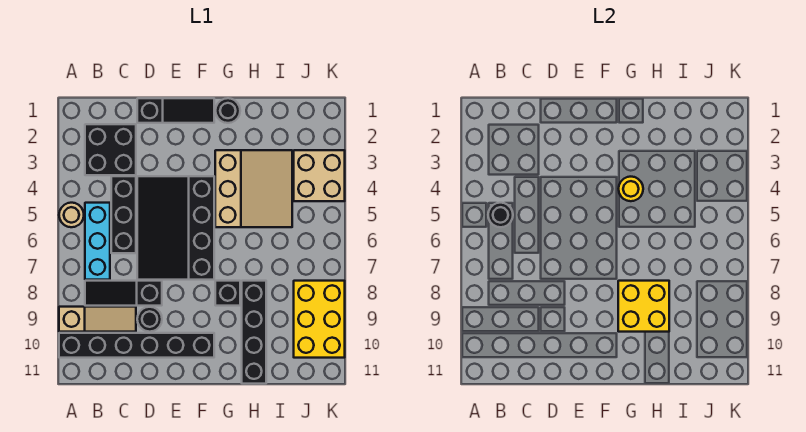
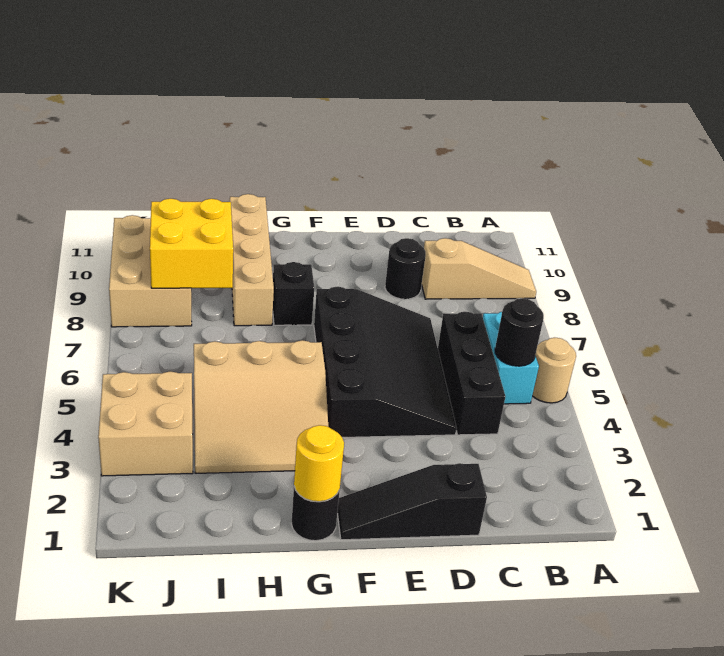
tan slope A9:C9 level 1 top A -> tan slope A9:C9 level 1 top C
black brick A10:F10 level 1 -> none
black brick B2:C3 level 1 -> none
cyan brick B5:B7 level 1 -> cyan brick B5:B6 level 1
black slope B8:D8 level 1 top D -> none
tan slope G3:I5 level 1 top G -> tan slope G3:I5 level 1 top 5
yellow round brick G4 level 2 -> yellow round brick G1 level 2
yellow brick G8:H9 level 2 -> yellow brick I8:J9 level 2
black brick H8:H11 level 1 -> tan brick H8:H11 level 1
yellow brick J8:K10 level 1 -> tan brick J8:K10 level 1

